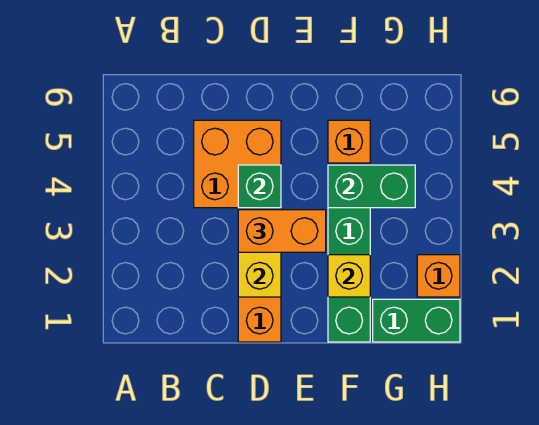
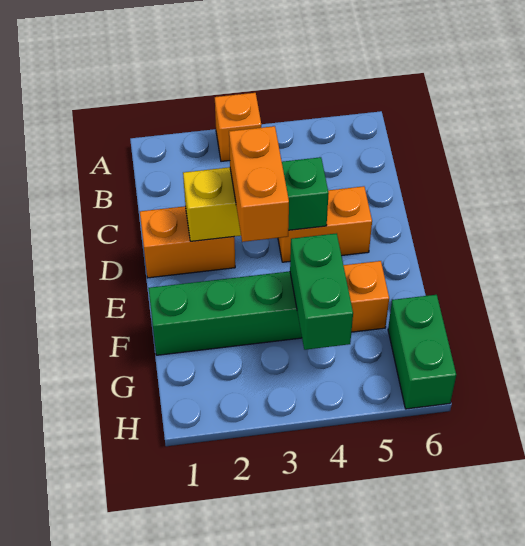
orange brick C4:D5 level 1 -> orange brick D4:D5 level 1
yellow brick F2 level 2 -> none
green brick G1:H1 level 1 -> green brick G6:H6 level 1
orange brick H2 level 1 -> orange brick A3 level 1

